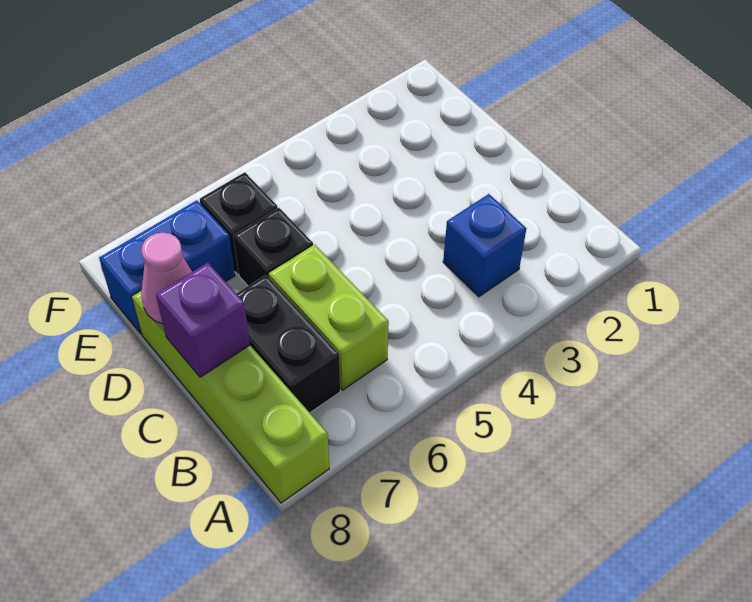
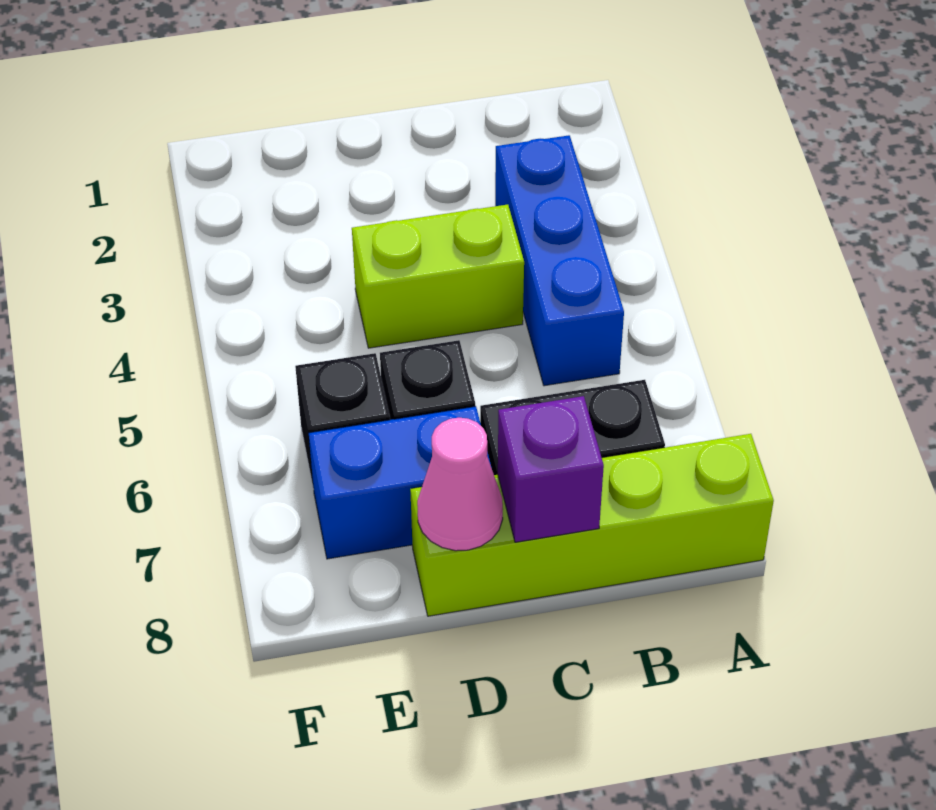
blue brick B3 level 1 -> blue brick B3:B5 level 1
lime brick B6:C6 level 1 -> lime brick C4:D4 level 1
blue brick E7:E8 level 1 -> blue brick D7:E7 level 1

